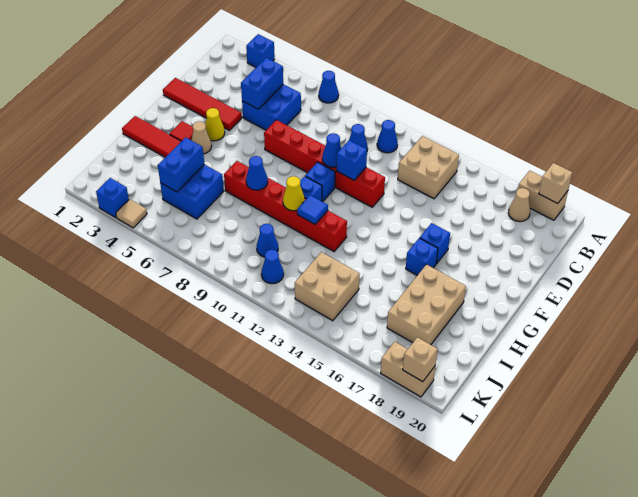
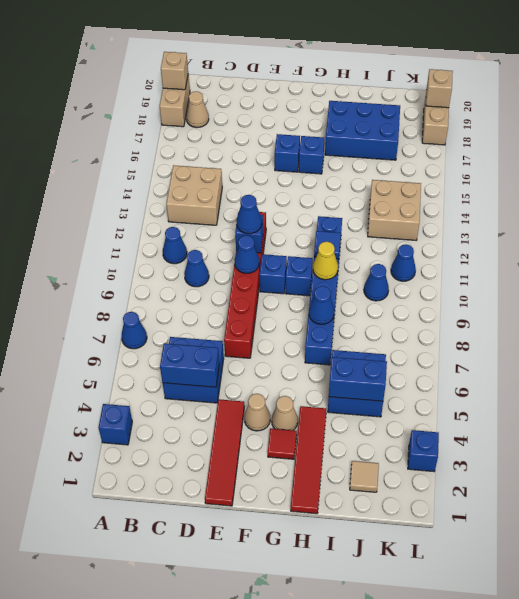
none -> blue cone E11 level 3
yellow cone F4 level 1 -> tan cone F4 level 1
red brick H7:H12 level 1 -> blue brick H7:H12 level 1
tan brick H17:J18 level 1 -> blue brick H17:J18 level 1
tan tile L4 level 1 -> tan tile J2 level 1

